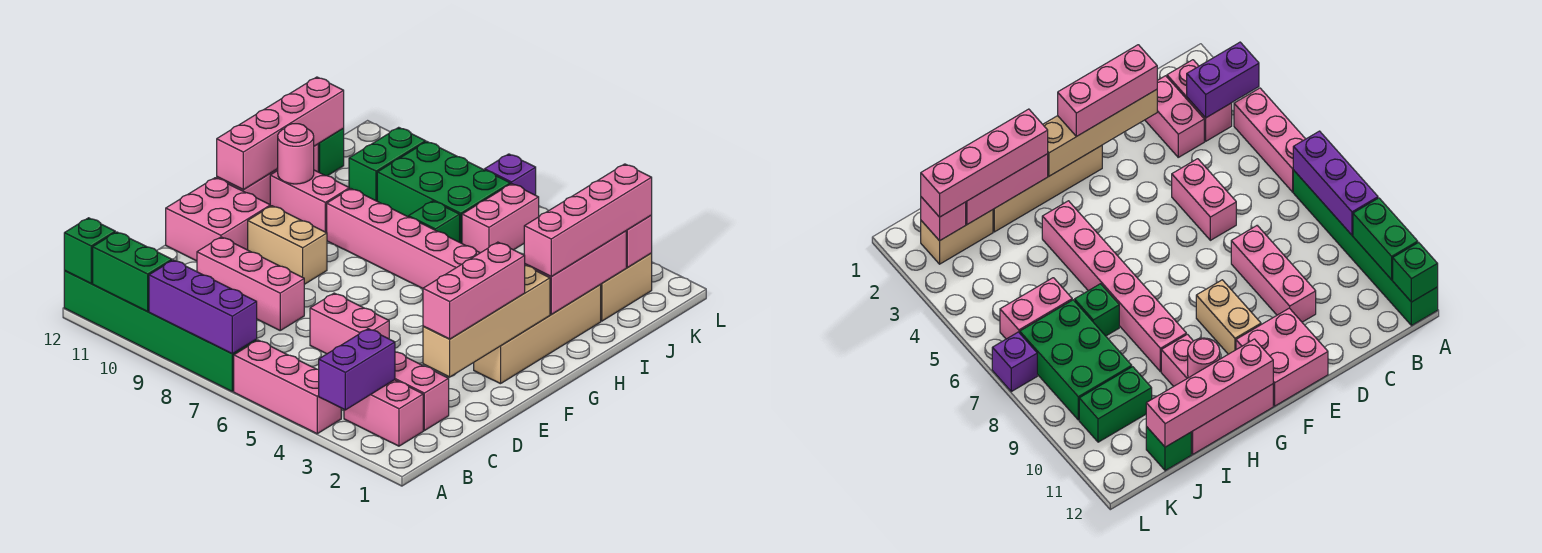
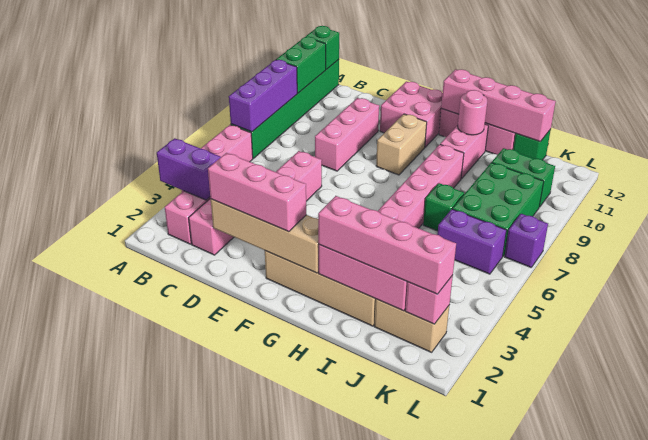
pink brick J6:K6 level 1 -> purple brick J6:K6 level 1

